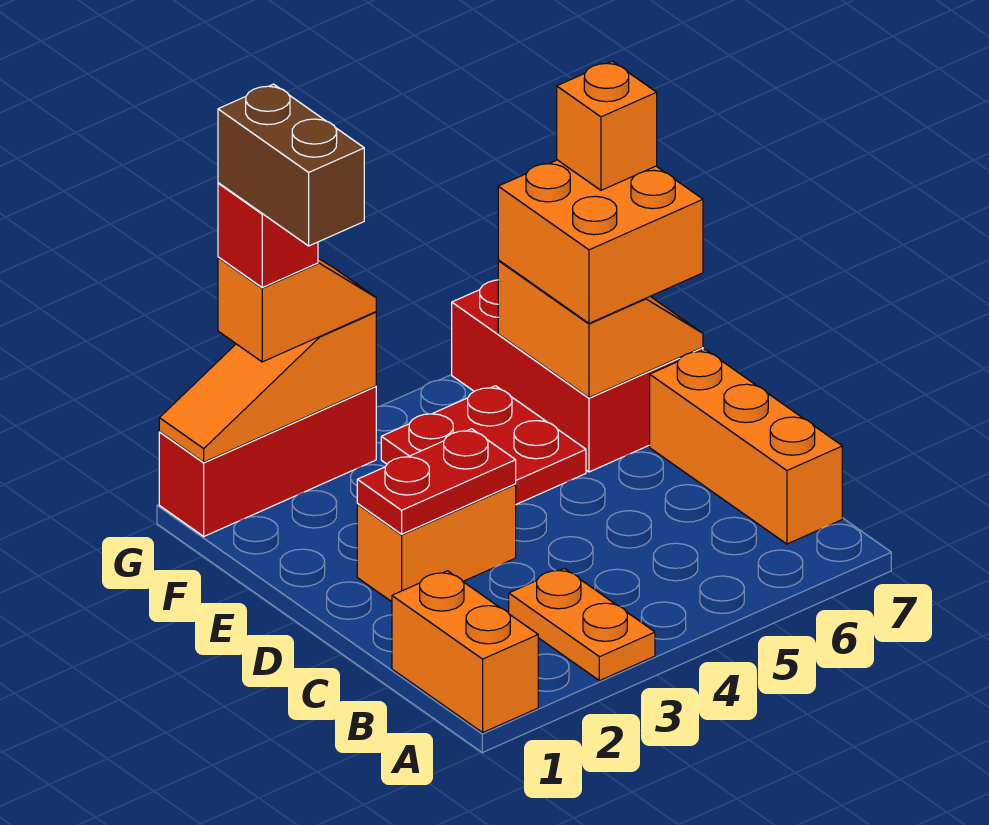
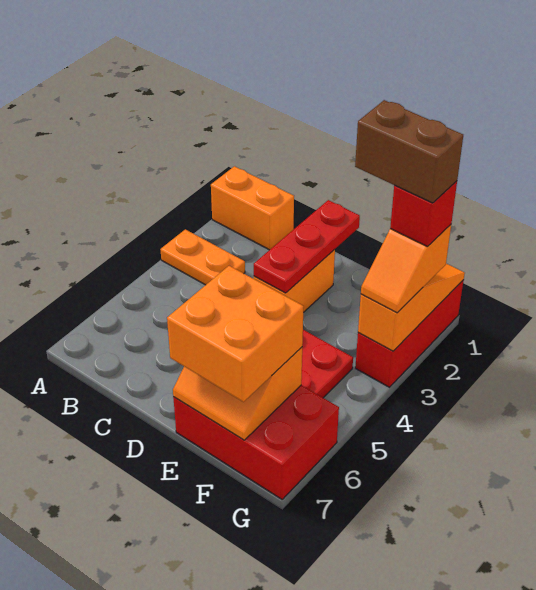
orange brick B7:D7 level 1 -> none
red plate D2:D3 level 2 -> red plate D1:D3 level 2
orange brick F7 level 4 -> none

